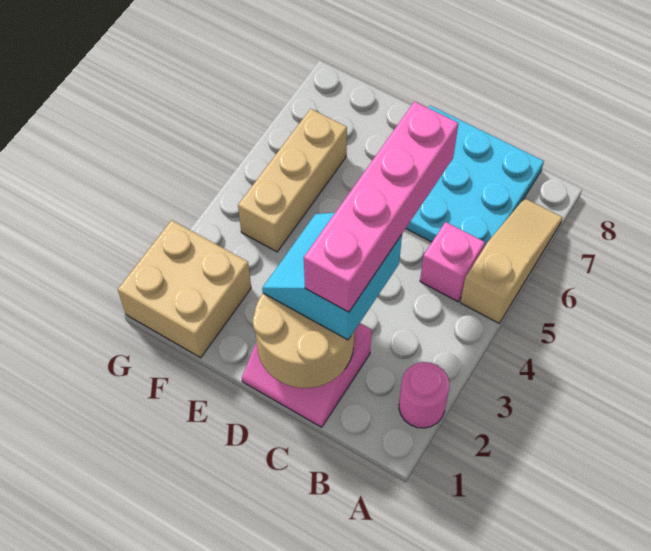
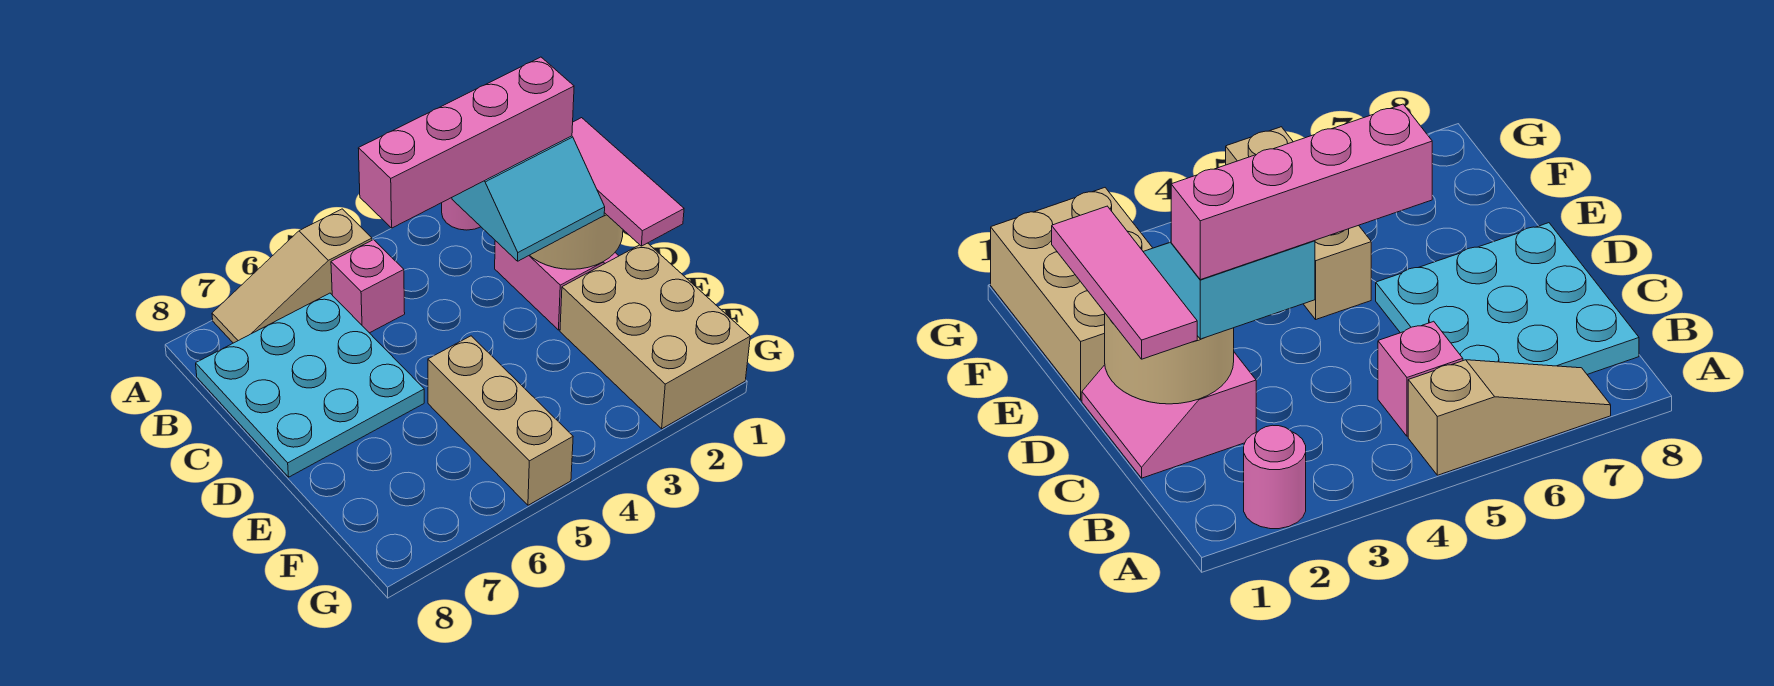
none -> pink tile C1:E1 level 3
tan brick F1:G2 level 1 -> tan brick E1:G2 level 1
tan brick F4:F6 level 1 -> tan brick E5:G5 level 1

